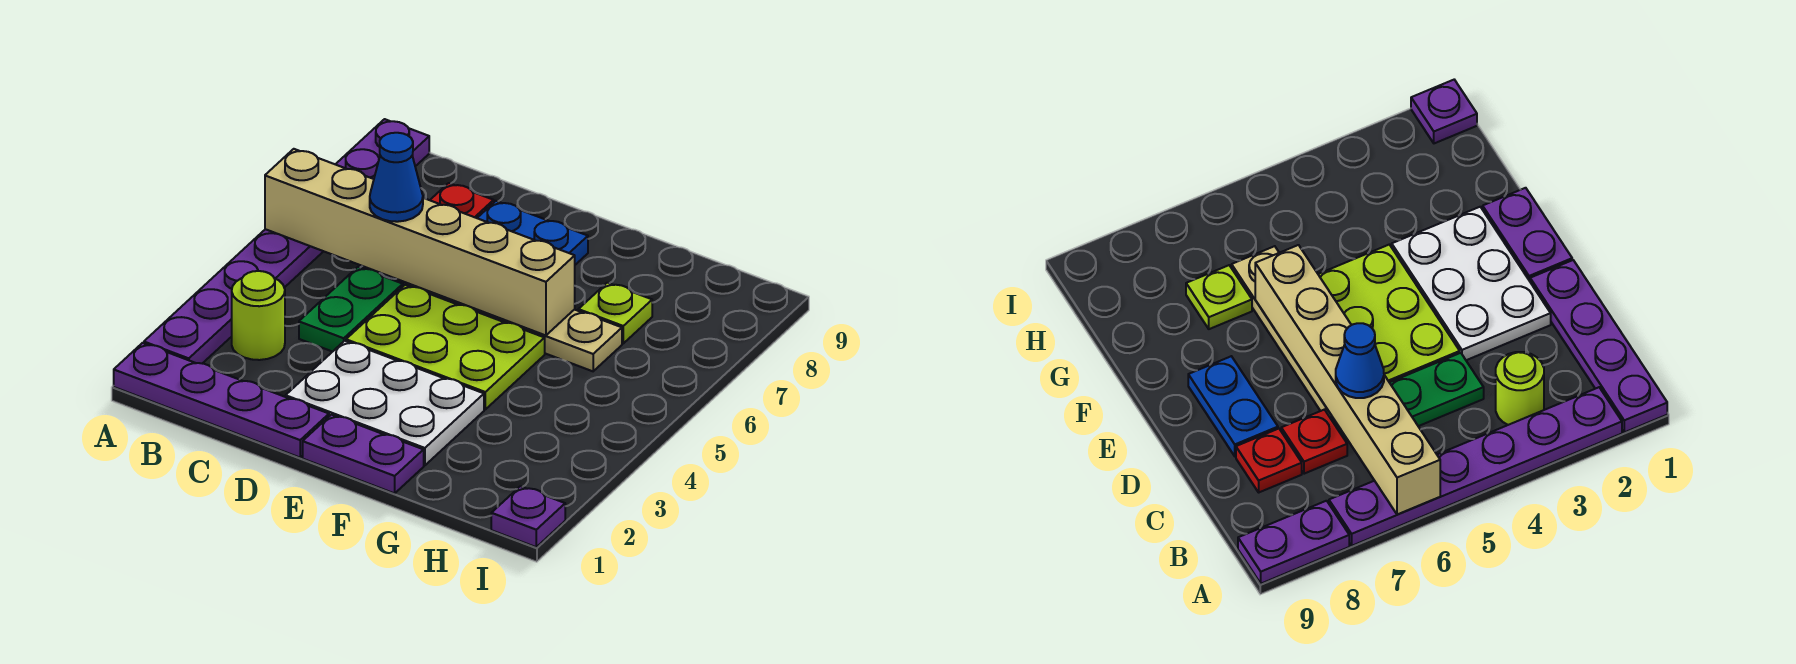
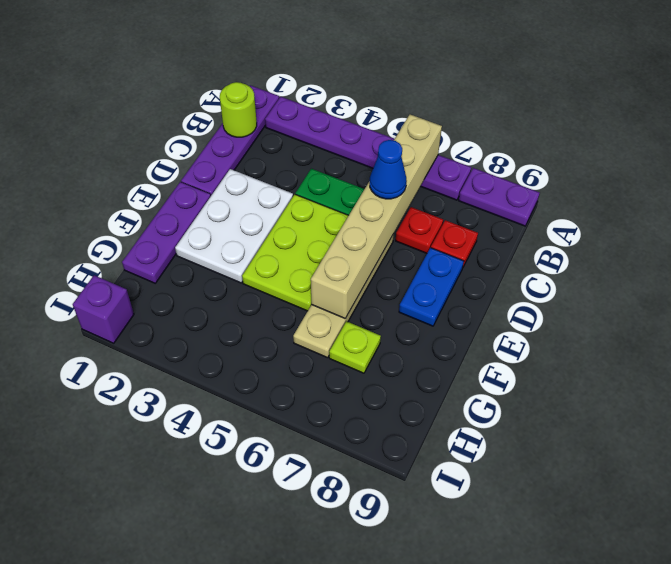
lime round brick B3 level 1 -> lime round brick B1 level 2
purple plate E1:F1 level 1 -> purple plate E1:G1 level 1
purple plate I1 level 1 -> purple brick I1 level 1

